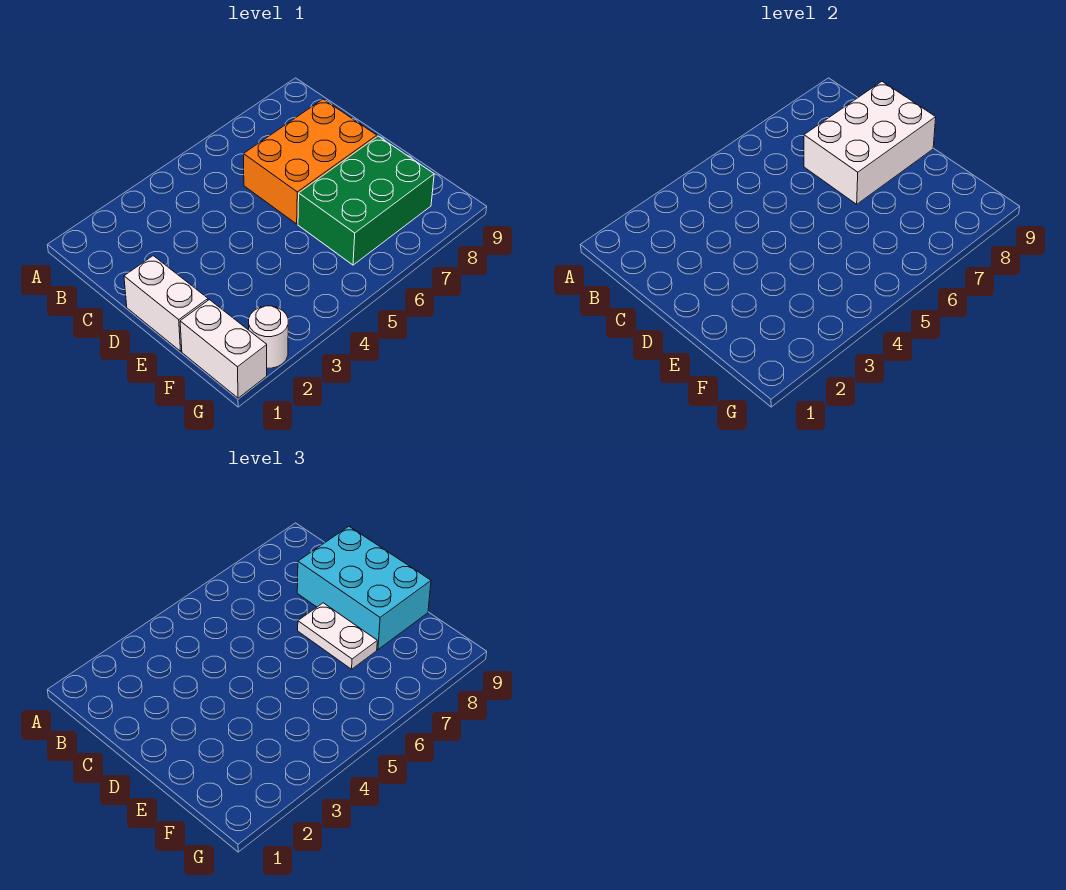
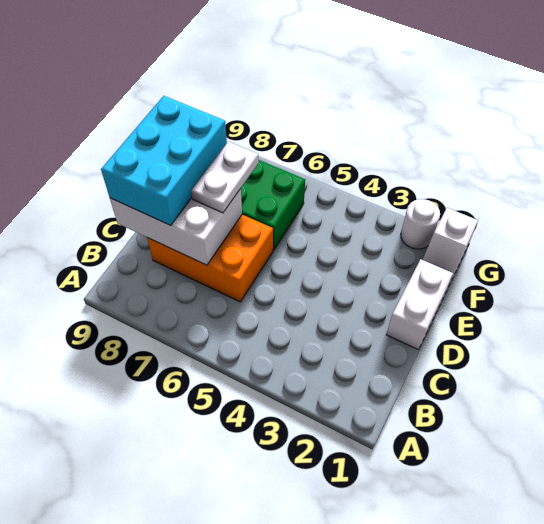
white brick F1:G1 level 1 -> white slope F1:G1 level 1 top G

